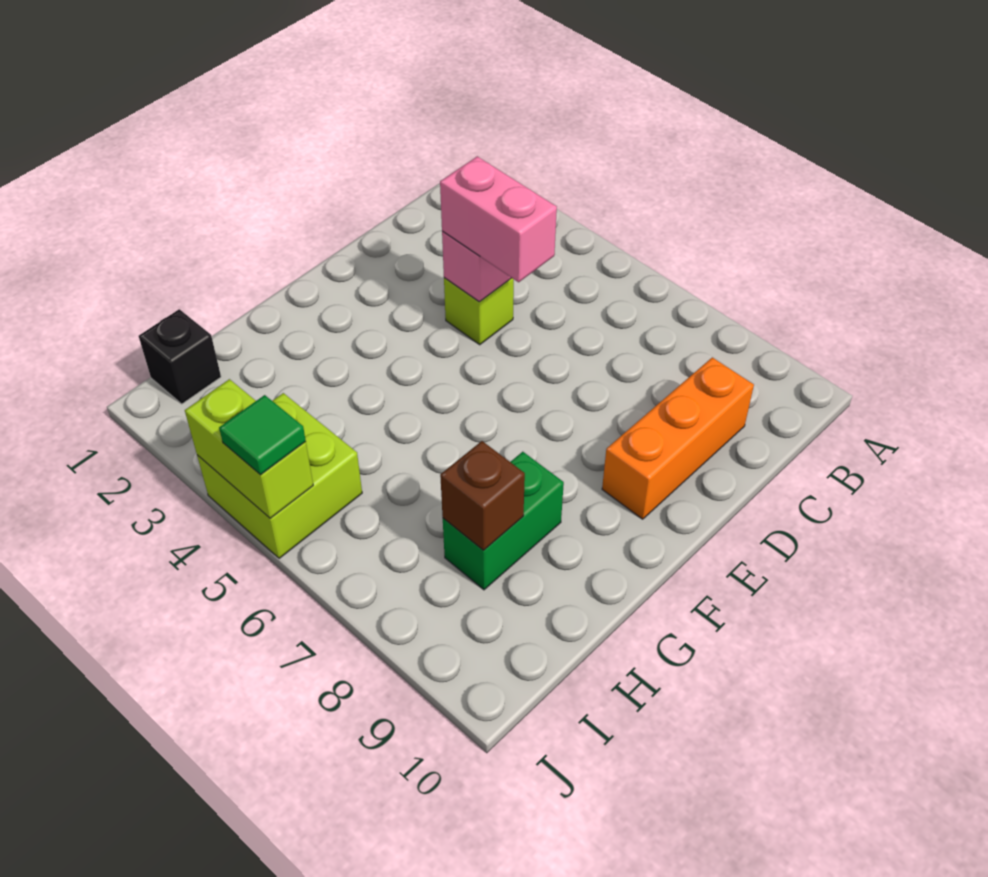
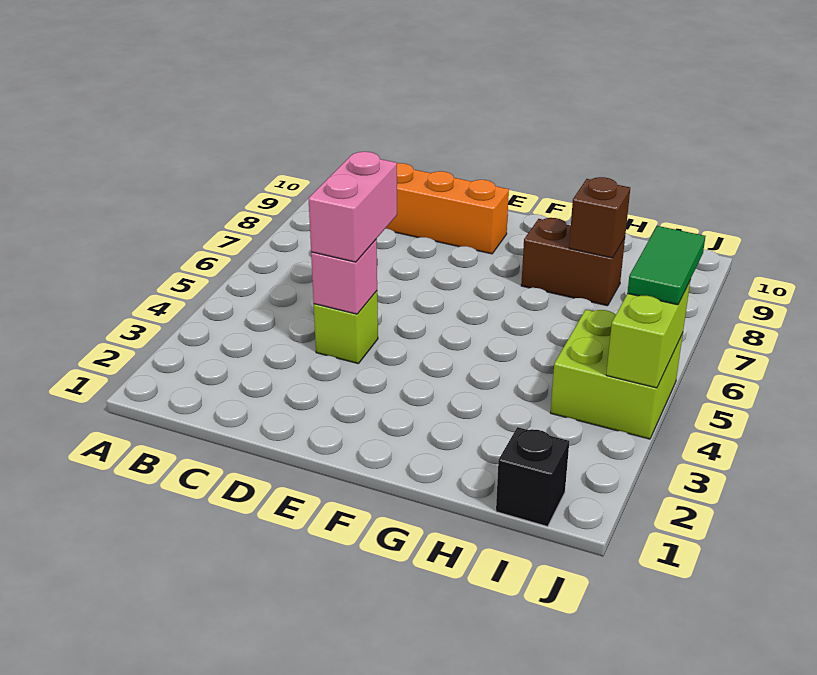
green brick G8:H8 level 1 -> brown brick G8:H8 level 1
green tile J5 level 3 -> green tile J5:J6 level 3

